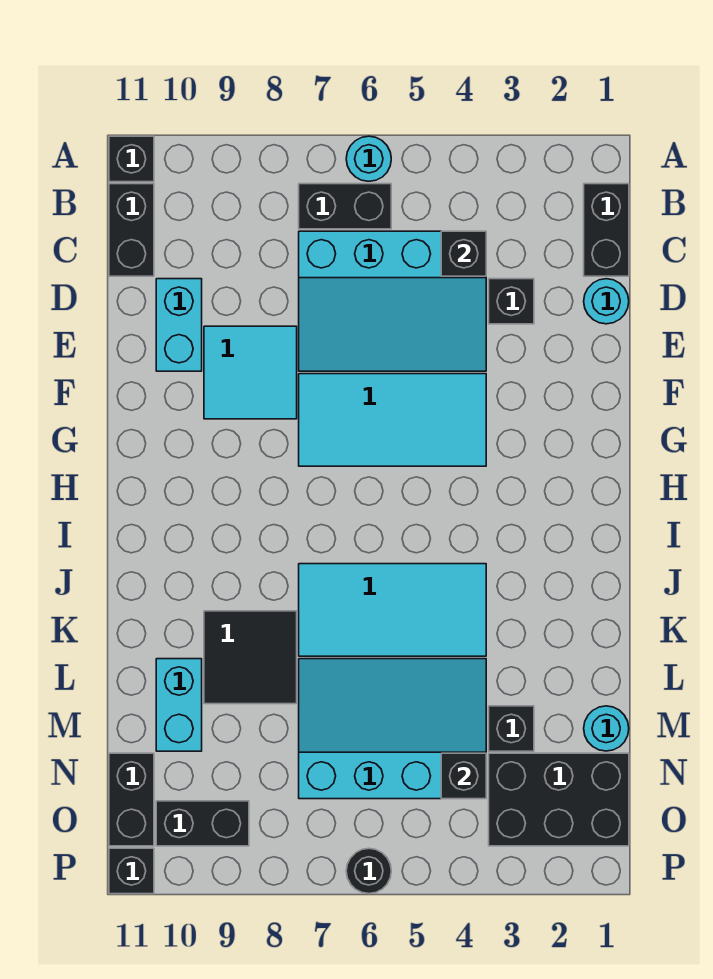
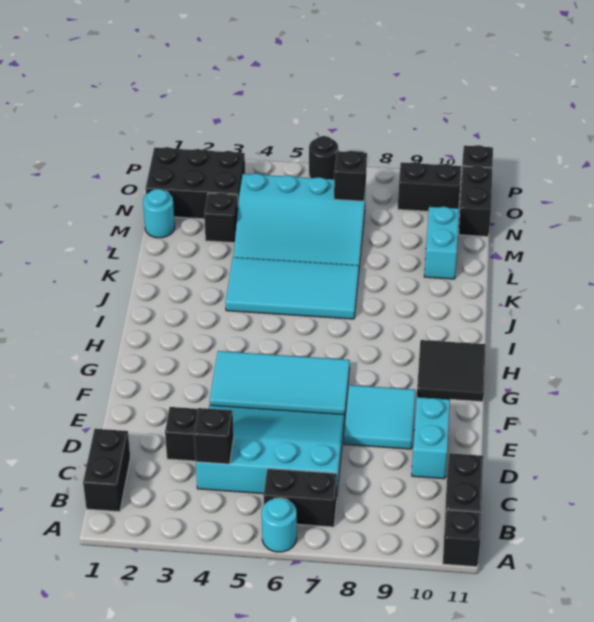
cyan round brick D1 level 1 -> none
black tile K8:L9 level 1 -> black tile G10:H11 level 1
black brick N4 level 2 -> black brick N7 level 2

